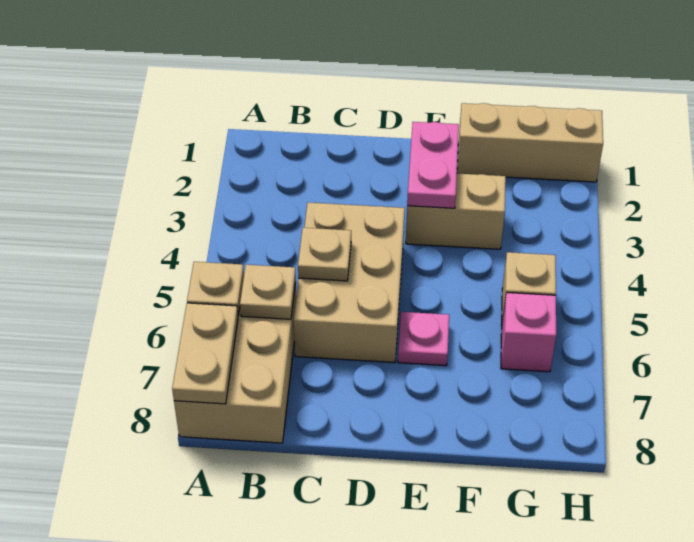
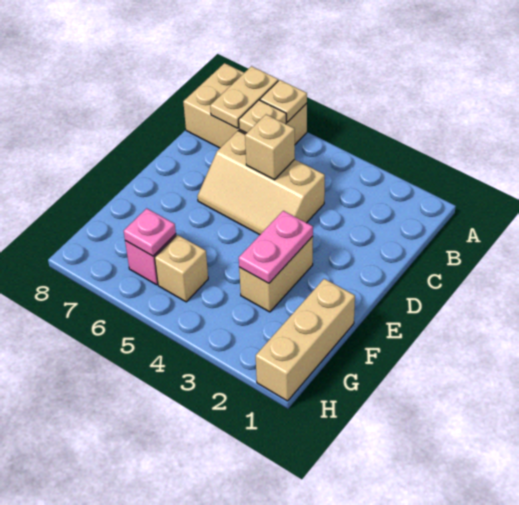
tan plate A7:A8 level 2 -> tan plate A7:B7 level 2
tan brick C4:D6 level 1 -> tan slope C4:D6 level 1 top C
tan plate C5 level 2 -> tan brick C5 level 2
pink plate E2:E3 level 2 -> pink plate E3:F3 level 2
pink plate E6 level 1 -> pink plate G6 level 2

